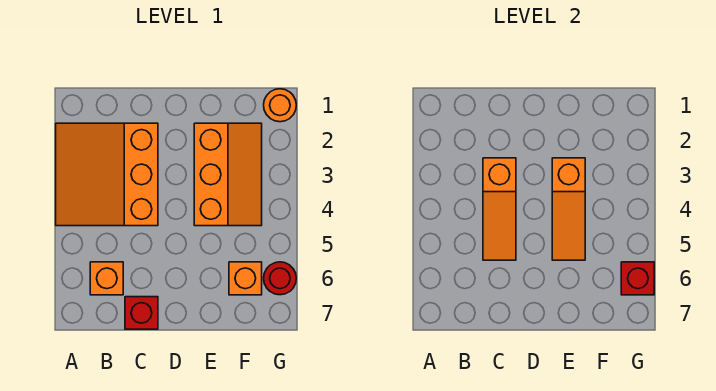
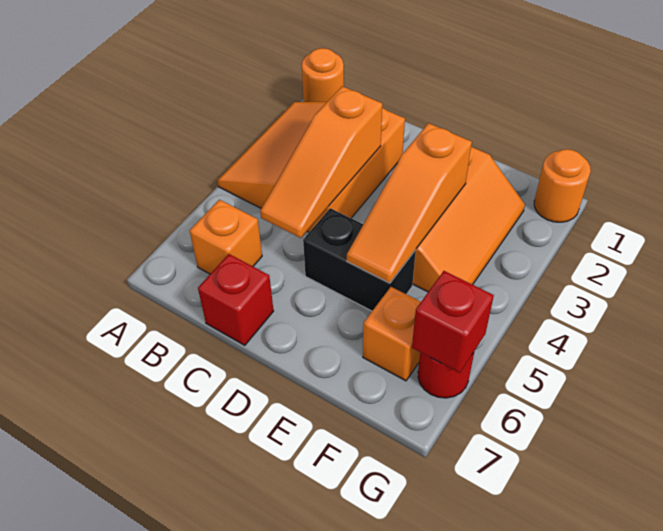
none -> orange round brick A1 level 1
none -> black brick D5:E5 level 1

